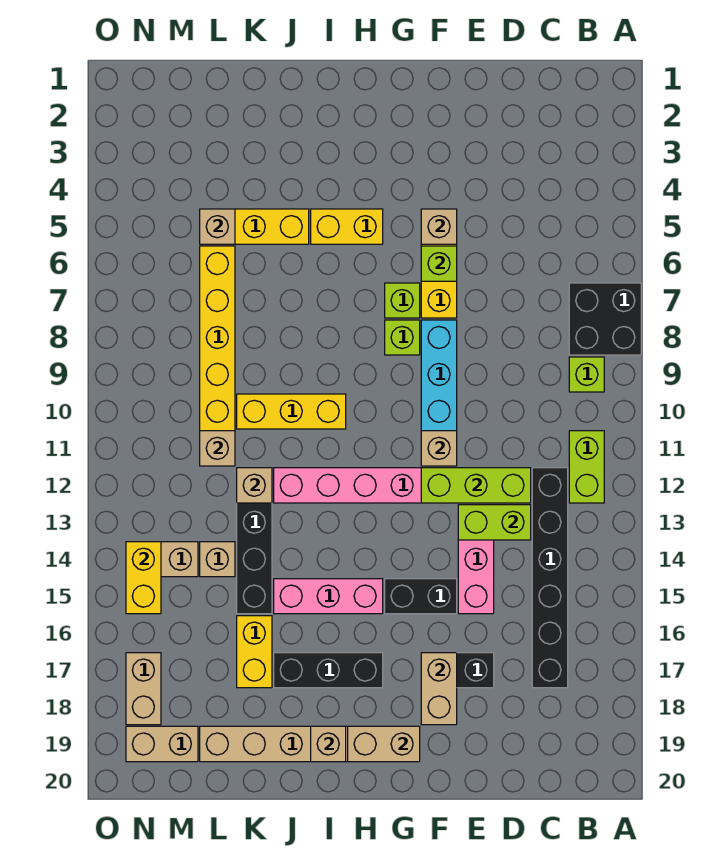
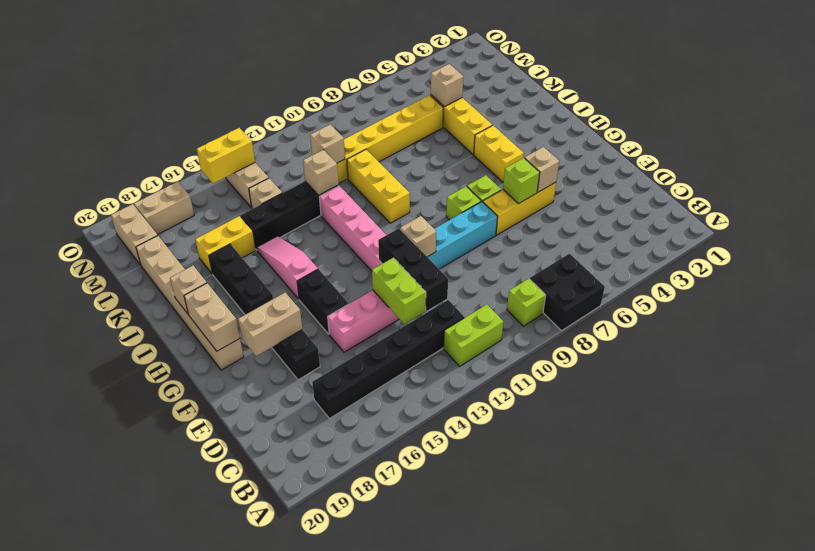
lime brick D12:F12 level 2 -> black brick D12:F12 level 2
pink brick H15:J15 level 1 -> pink slope H15:J15 level 1 top H

